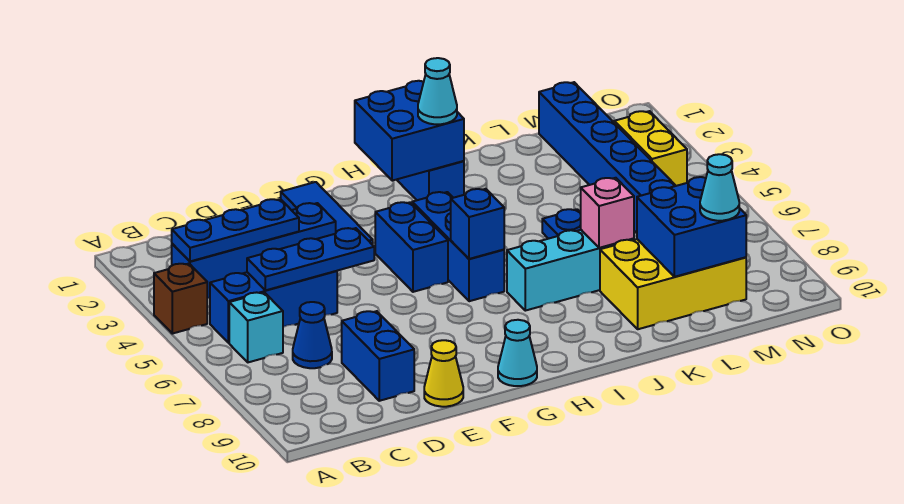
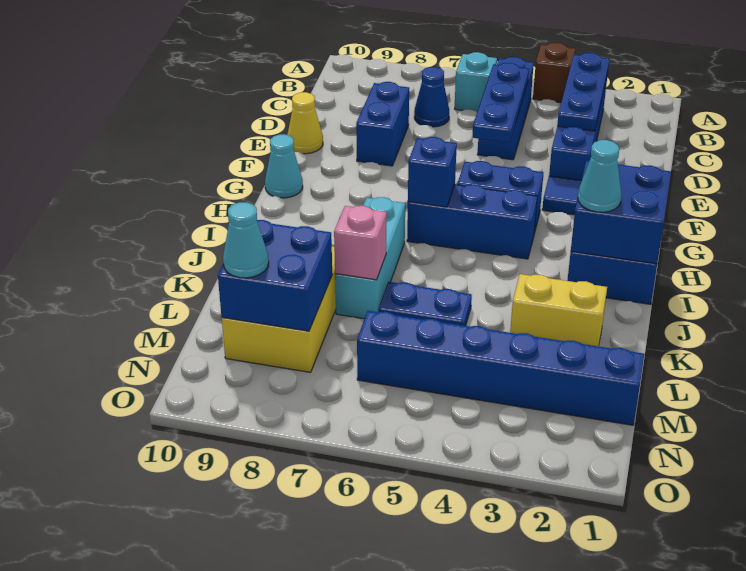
blue brick D8:D9 level 1 -> blue brick D8:E8 level 1
yellow brick N3:N4 level 1 -> yellow brick K2:K3 level 1

